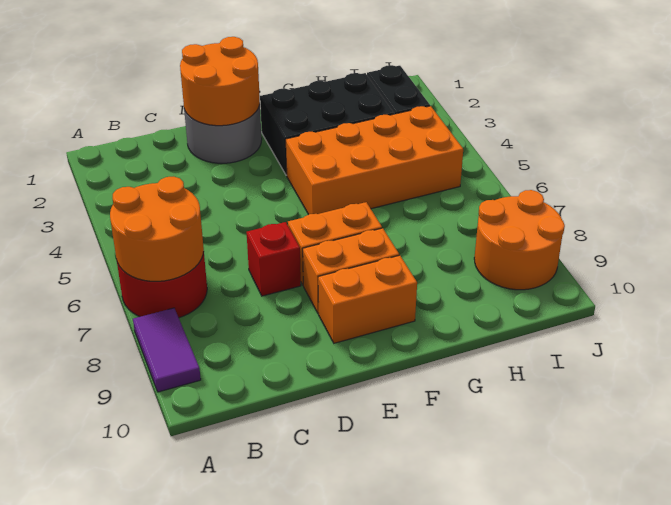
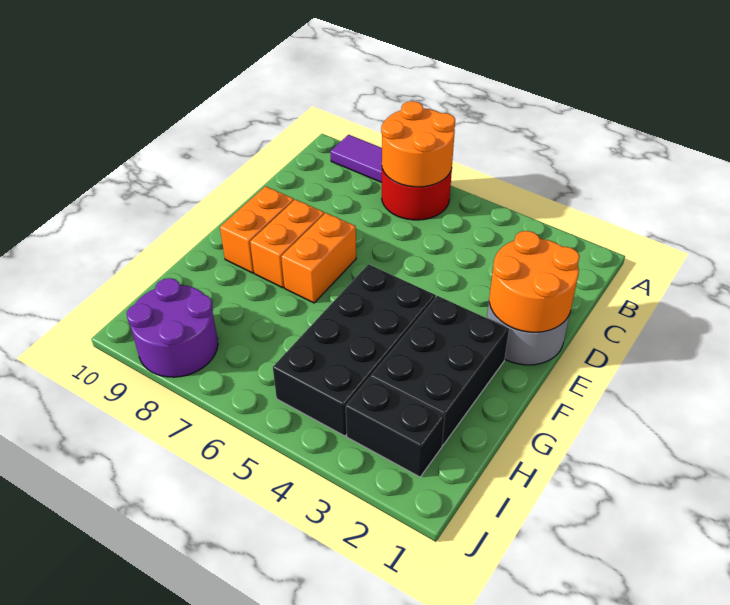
red brick D7 level 1 -> none
orange brick F4:I5 level 1 -> black brick F4:I5 level 1
orange round brick I8:J9 level 1 -> purple round brick I8:J9 level 1

